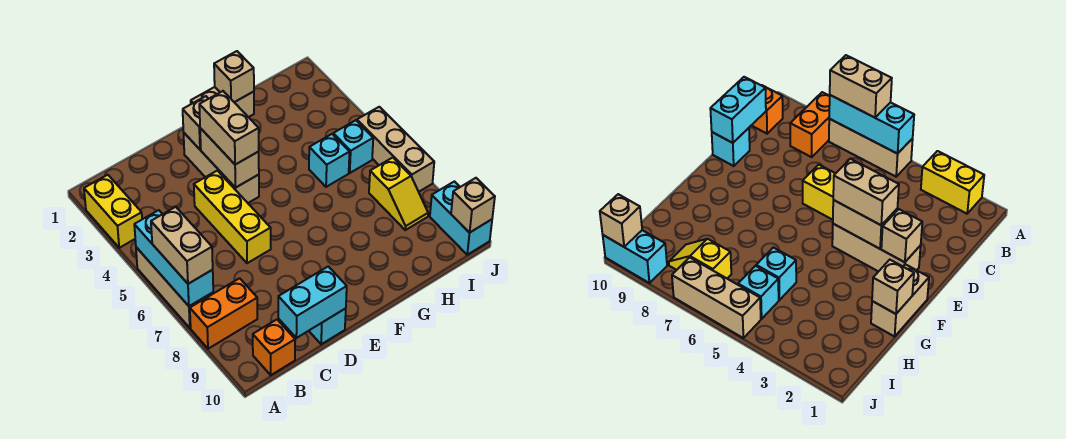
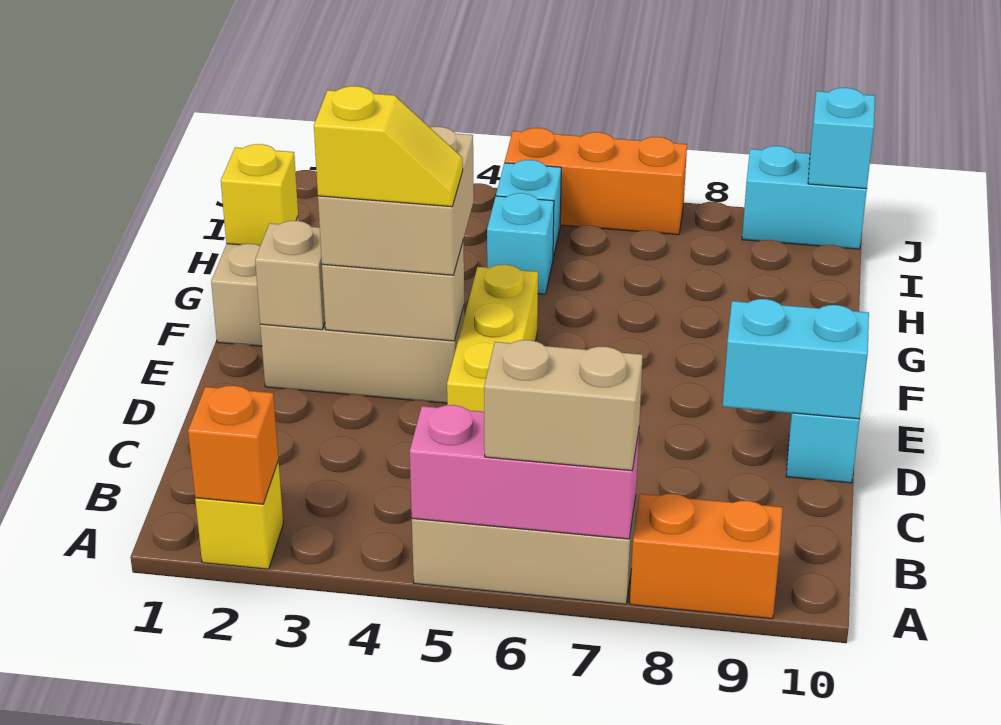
yellow brick A2:A3 level 1 -> yellow brick A2 level 1
cyan brick A5:A7 level 2 -> pink brick A5:A7 level 2
orange brick A8:B8 level 1 -> orange brick A8:A9 level 1
orange brick B10 level 1 -> orange brick A2 level 2
cyan brick C10:D10 level 2 -> cyan brick D9:D10 level 2
yellow brick D4:D6 level 1 -> yellow brick D5:F5 level 1
tan brick E3:E4 level 3 -> tan brick E3:F4 level 3
tan brick G1 level 2 -> yellow brick G1 level 2
yellow slope I7:I8 level 1 top 7 -> yellow slope E3:E4 level 4 top 3
tan brick J5:J7 level 1 -> orange brick J5:J7 level 1
tan brick J10 level 2 -> cyan brick J10 level 2

